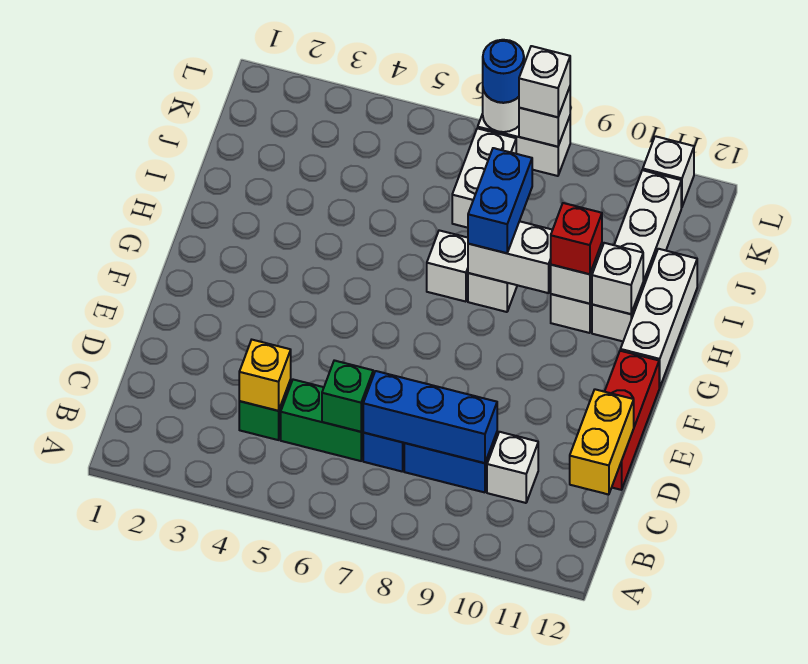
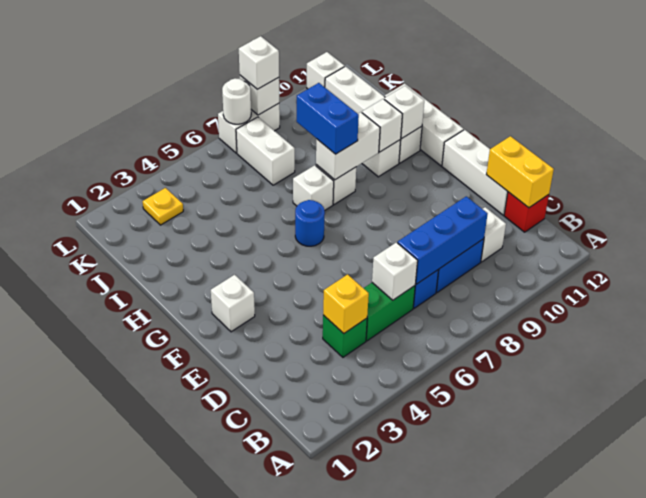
green brick C6 level 2 -> white brick C6 level 2
red brick D12:F12 level 1 -> white brick D12:F12 level 1
none -> white brick F2 level 1
red brick H10 level 3 -> red brick C12 level 1
none -> yellow plate K3 level 1
blue round brick L7 level 3 -> blue round brick G6 level 1

